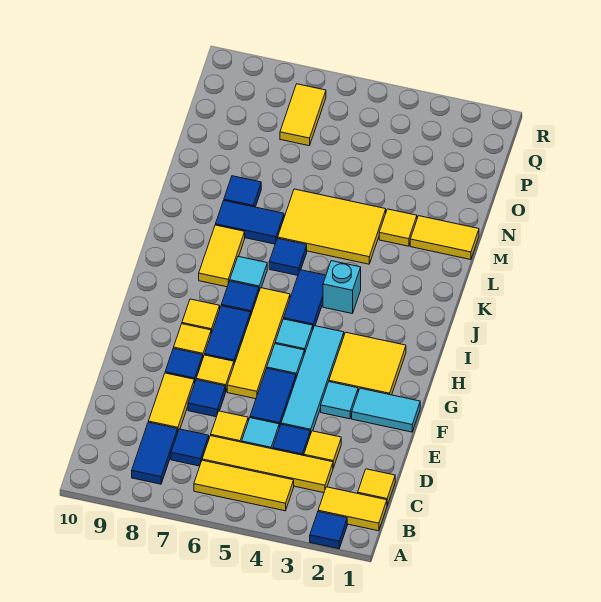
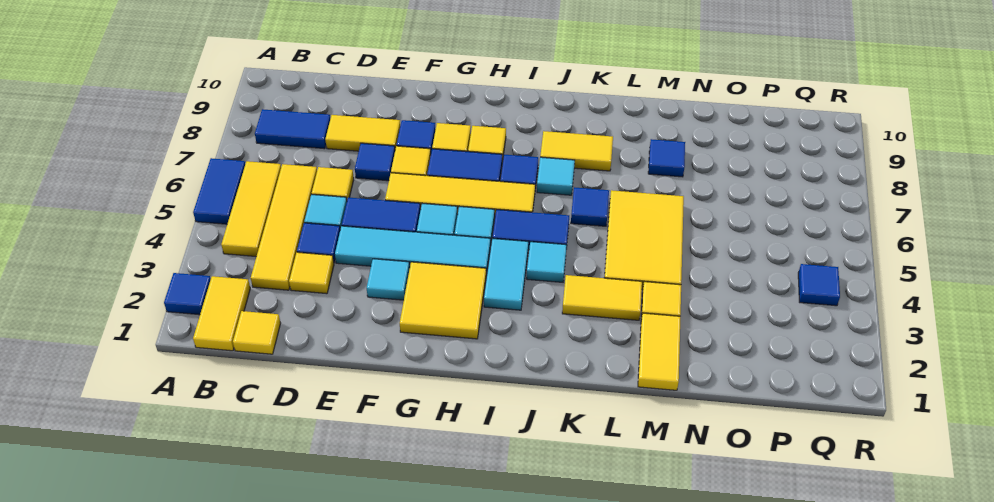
blue tile C7 level 1 -> blue tile Q4 level 1
cyan tile F1:F2 level 1 -> cyan tile I3:I4 level 1
cyan brick J4 level 1 -> cyan tile J4 level 1
blue tile L7:L8 level 1 -> blue tile A5:A6 level 1
yellow tile P7:Q7 level 1 -> yellow tile K3:L3 level 1

